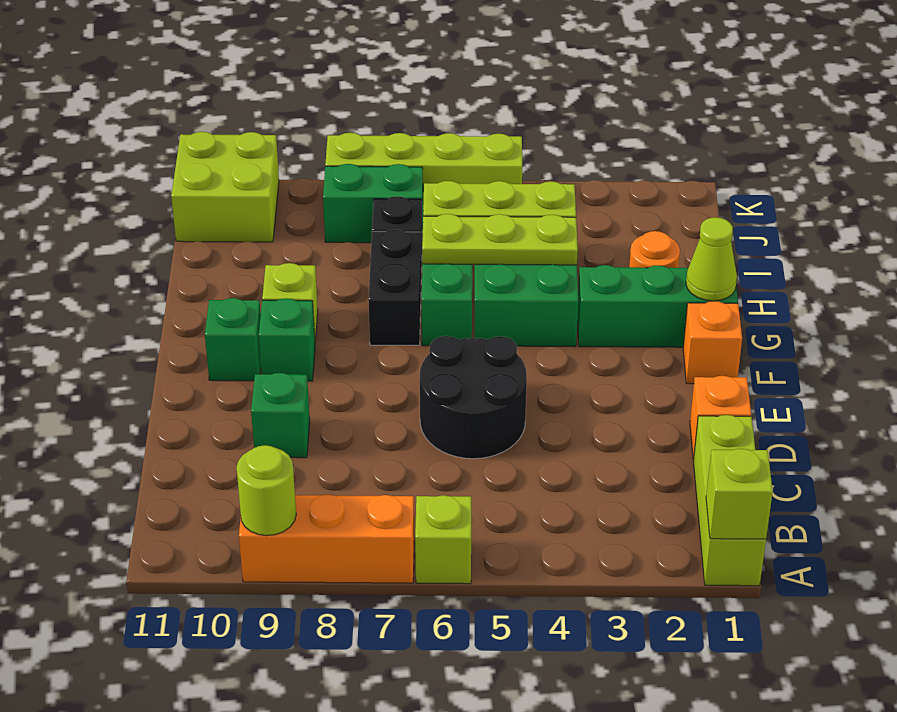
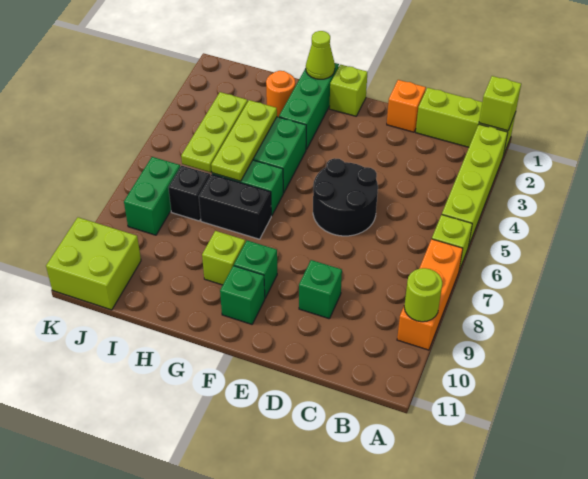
orange brick F1 level 1 -> lime brick F1 level 1
lime brick K5:K8 level 1 -> lime brick A2:A5 level 1

